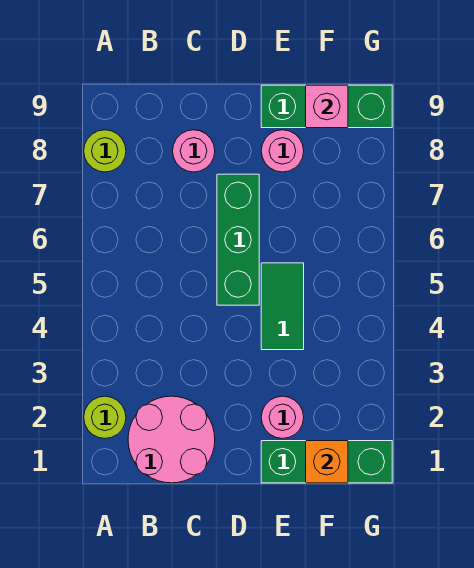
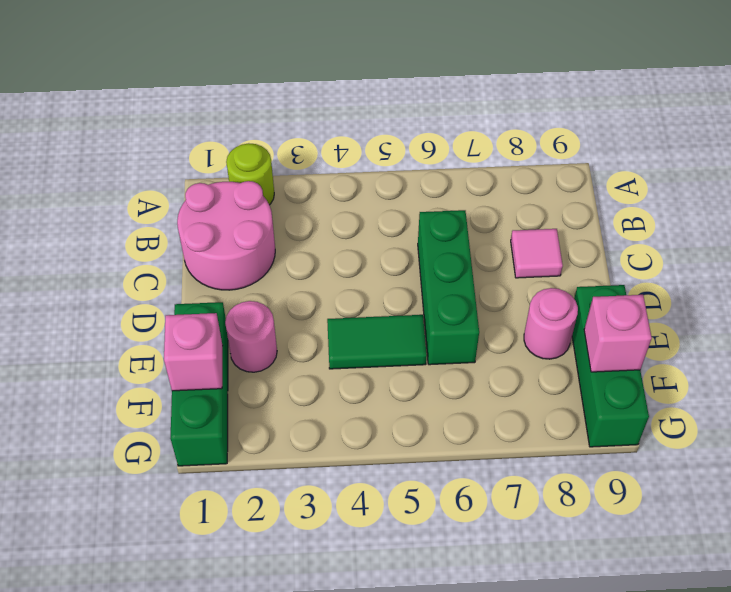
lime round brick A8 level 1 -> none
pink round brick C8 level 1 -> pink tile C8 level 1
green brick D5:D7 level 1 -> green brick C6:E6 level 1
orange brick F1 level 2 -> pink brick F1 level 2

